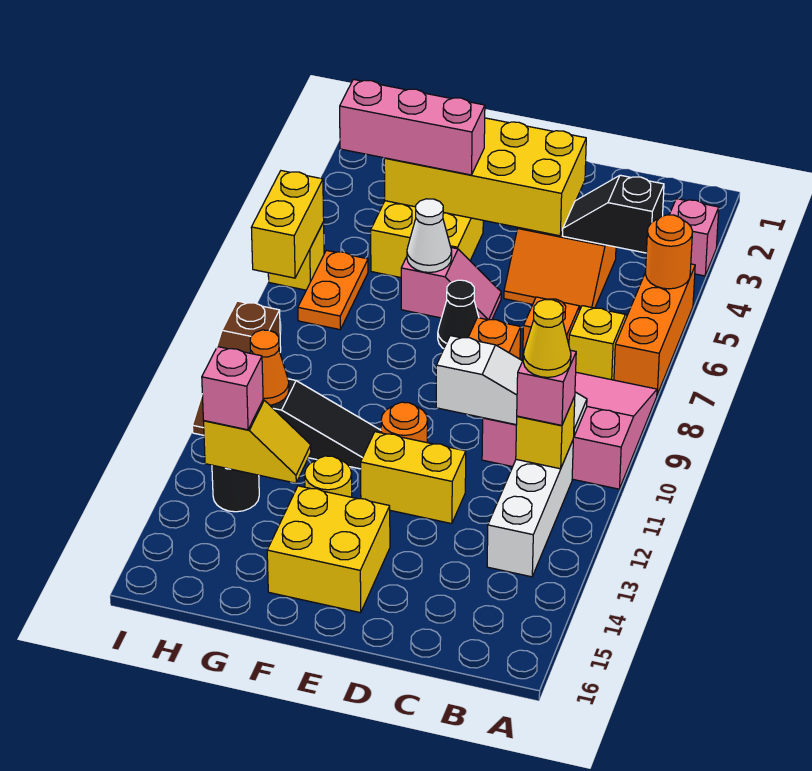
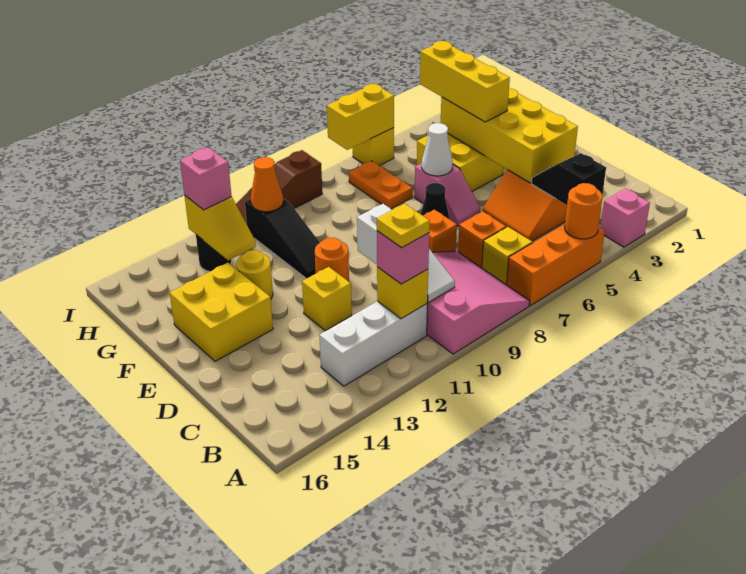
yellow cone B11 level 4 -> yellow plate B11 level 4
yellow brick D12:E12 level 1 -> yellow brick D12 level 1
pink brick F4:H4 level 3 -> yellow brick F4:H4 level 3
orange plate H6:H7 level 1 -> orange plate G7:H7 level 1

